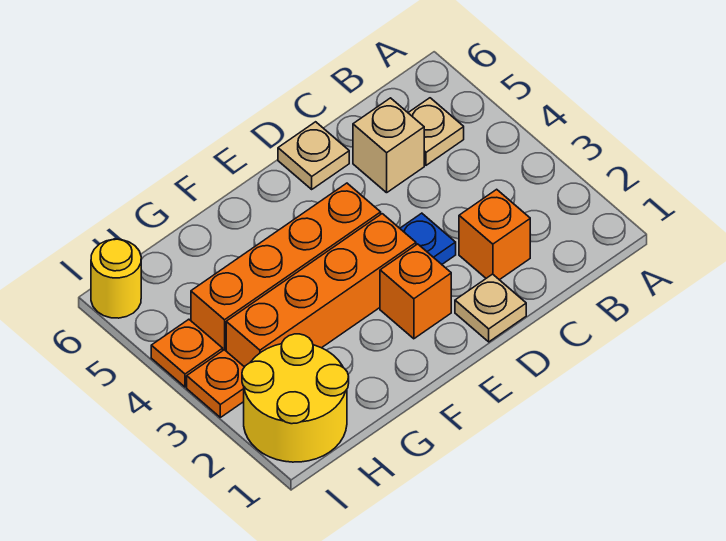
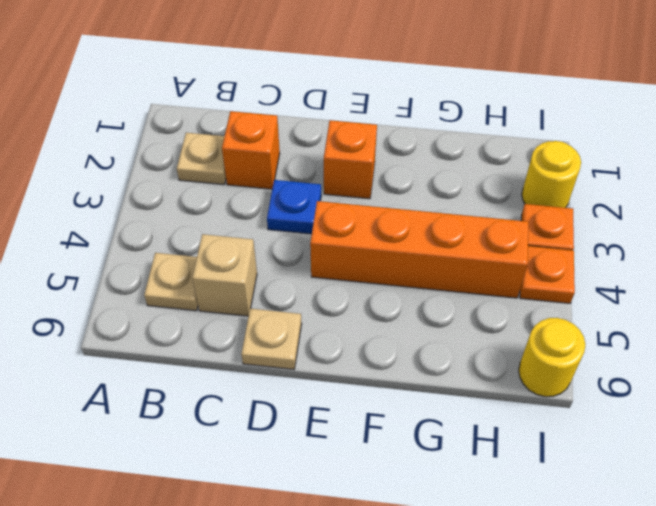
tan plate D1 level 1 -> tan plate B2 level 1
orange brick E3:H3 level 1 -> none
yellow round brick H1:I2 level 1 -> yellow round brick I2 level 1

